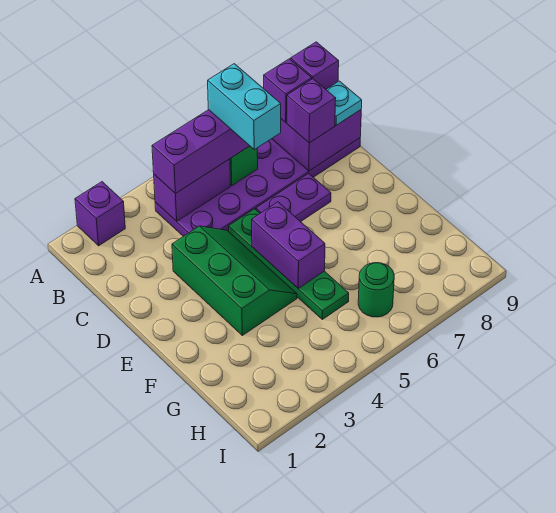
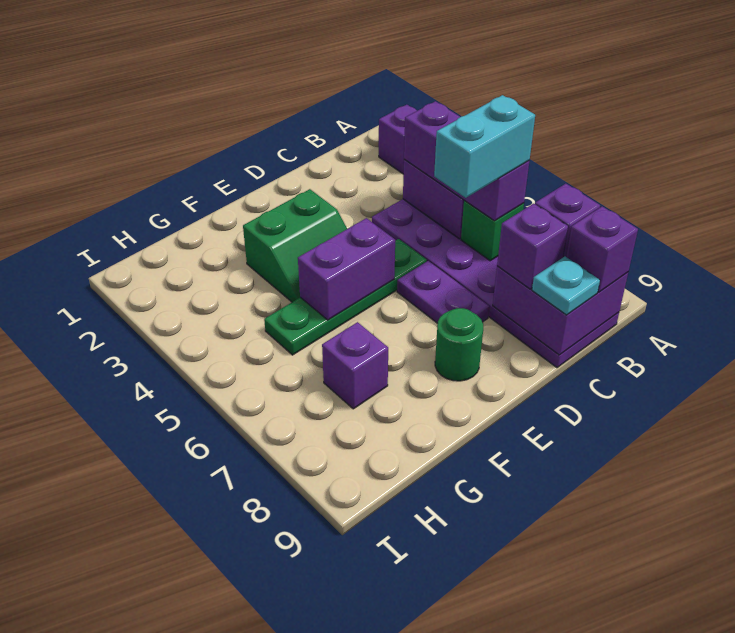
green slope D3:F4 level 1 top 3 -> green slope E3:F4 level 1 top 3
none -> purple brick G7 level 1
green round brick H6 level 1 -> green round brick E8 level 1

